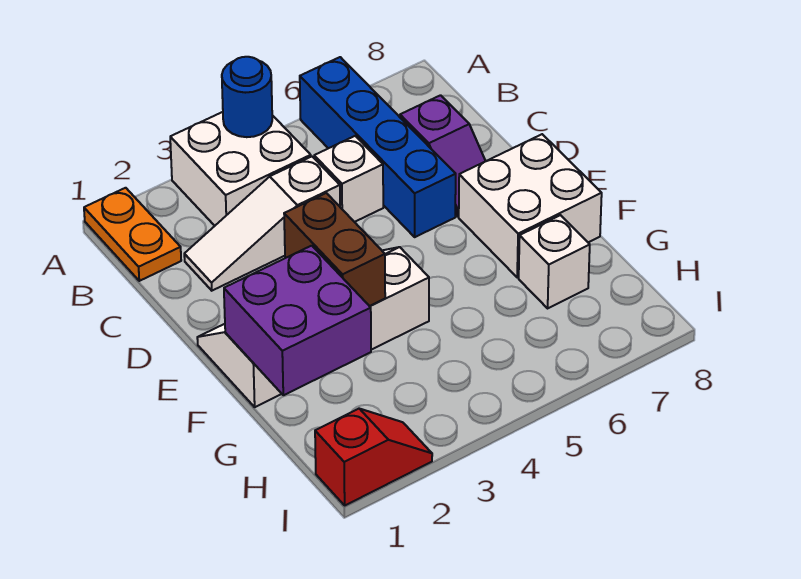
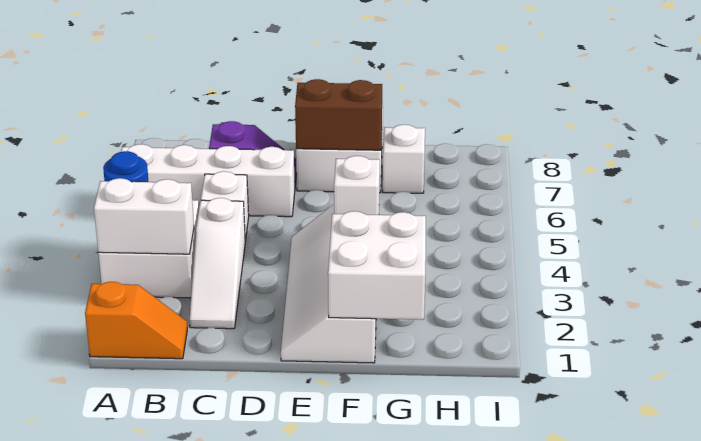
orange plate A1:B1 level 1 -> orange slope A1:B1 level 1 top A
none -> white brick A3:B3 level 2
blue brick A6:D6 level 1 -> white brick A6:D6 level 1
brown brick E3:F3 level 2 -> brown brick E7:F7 level 2
purple brick F1:G2 level 2 -> white brick F1:G2 level 2
none -> white brick F4 level 2
red slope I1:I2 level 1 top 1 -> none

